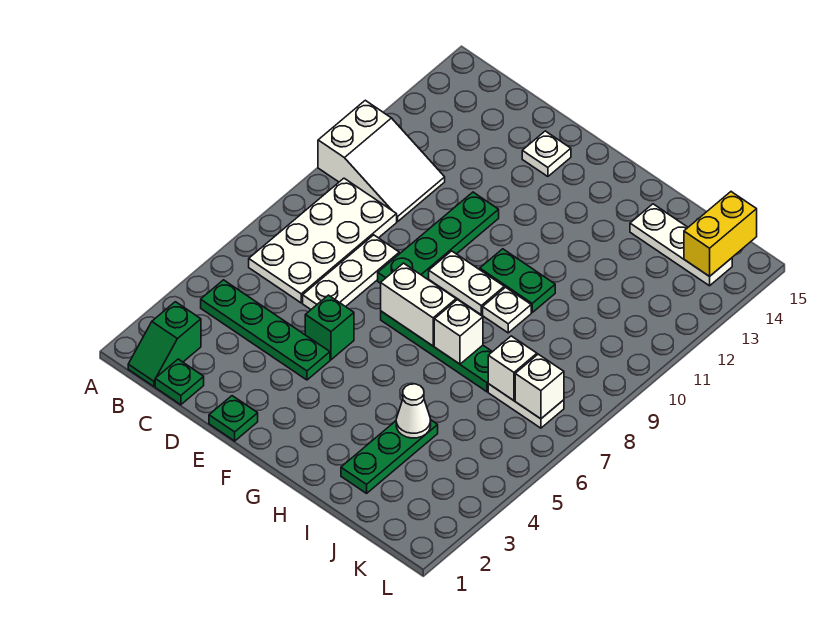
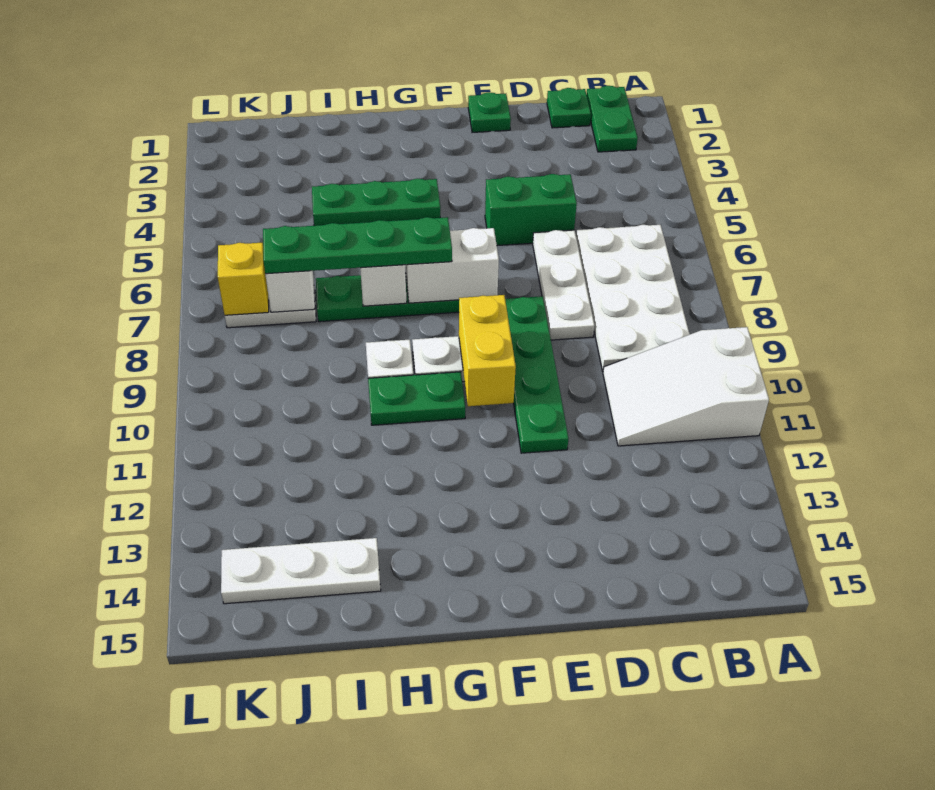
green slope B1:B2 level 1 top 2 -> green plate B1:B2 level 1
green plate B4:E4 level 1 -> green plate G7:J7 level 3
green brick E5 level 1 -> green brick D5:E5 level 1
white plate E14 level 1 -> none
green plate I2:I4 level 1 -> green plate G4:I4 level 1
white cone I4 level 2 -> none
white brick K7 level 2 -> yellow brick K7 level 2
yellow brick K14:K15 level 2 -> yellow brick F9:F10 level 2

